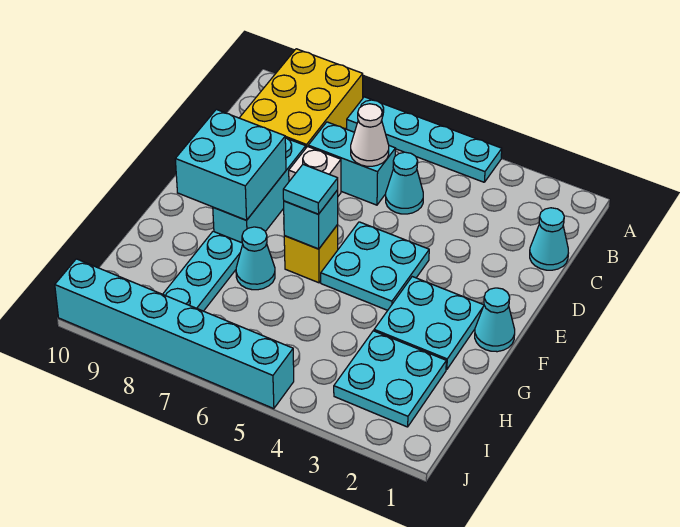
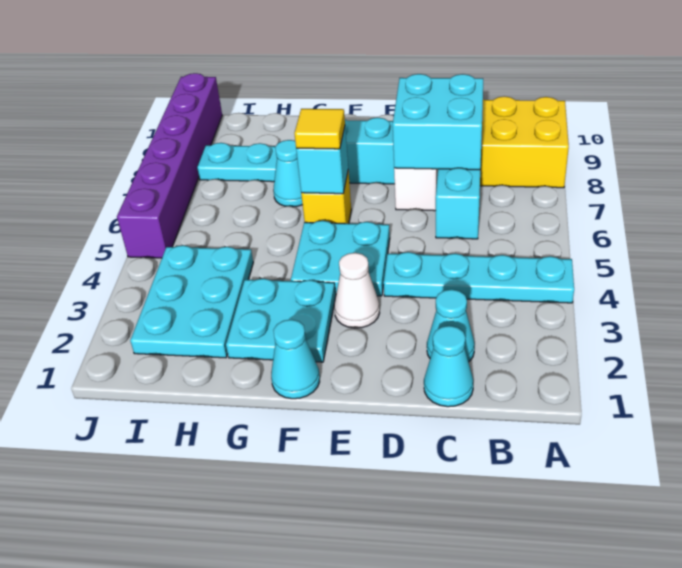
cyan plate A4:A7 level 1 -> cyan plate A4:D4 level 1
cyan cone C5 level 1 -> cyan cone C2 level 1
white cone C6 level 2 -> white cone E3 level 1
cyan brick E8:F9 level 2 -> cyan brick C7:D8 level 2
cyan tile F6 level 3 -> yellow tile F6 level 3
cyan plate H2:I3 level 1 -> cyan plate H2:I4 level 1
cyan brick J5:J10 level 1 -> purple brick J5:J10 level 1

